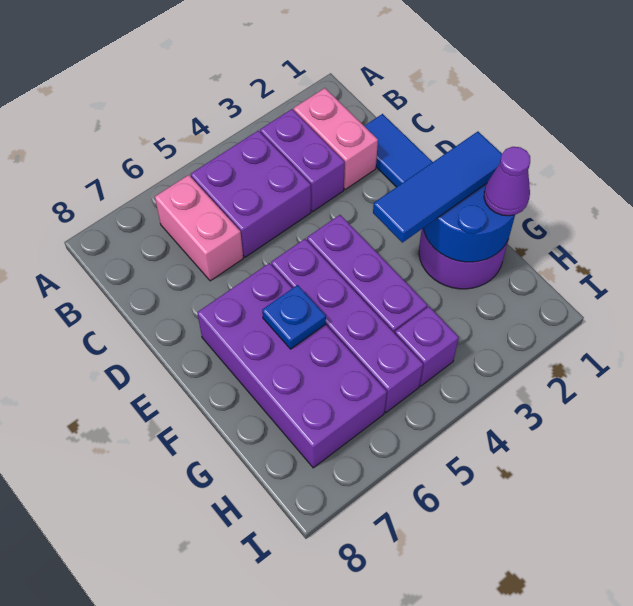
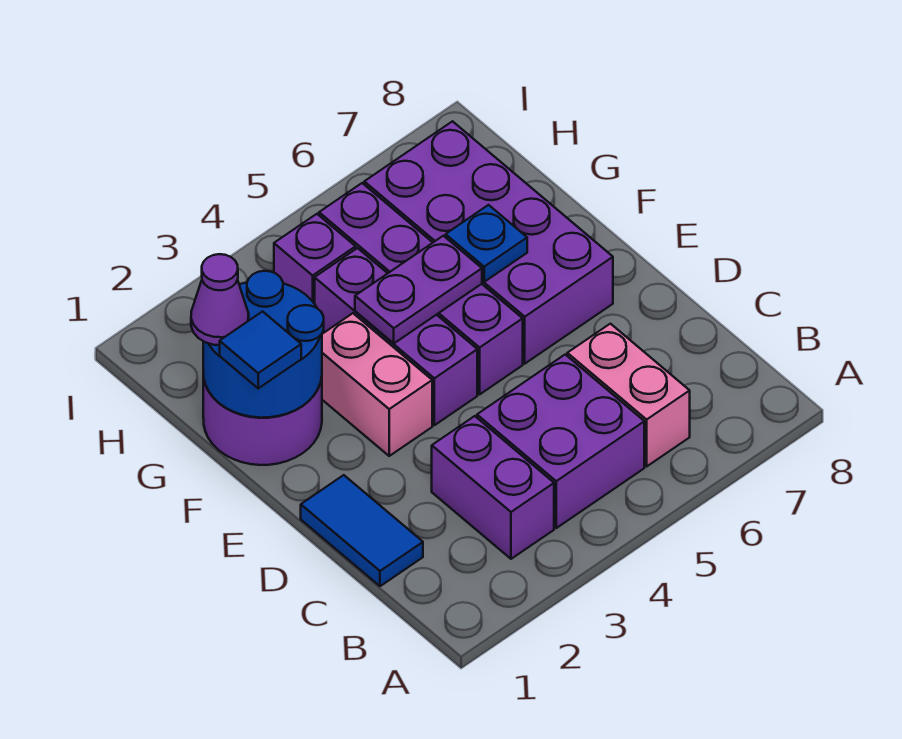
pink brick B2:C2 level 1 -> pink brick E3:F3 level 1
blue tile F1:F3 level 3 -> blue tile F1 level 3
none -> purple plate F4:F5 level 2

